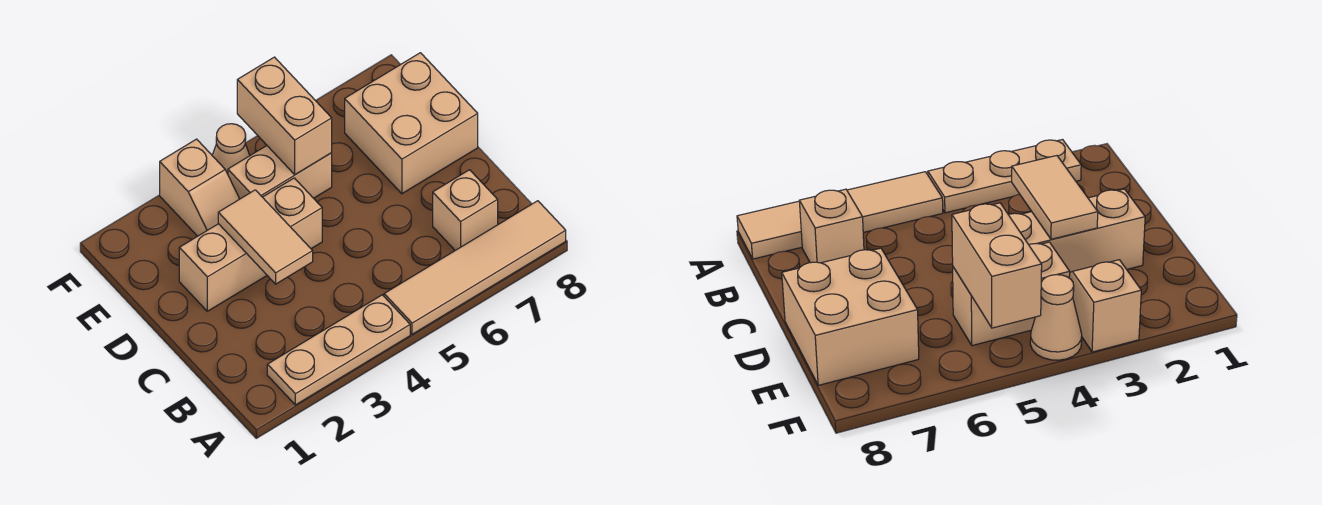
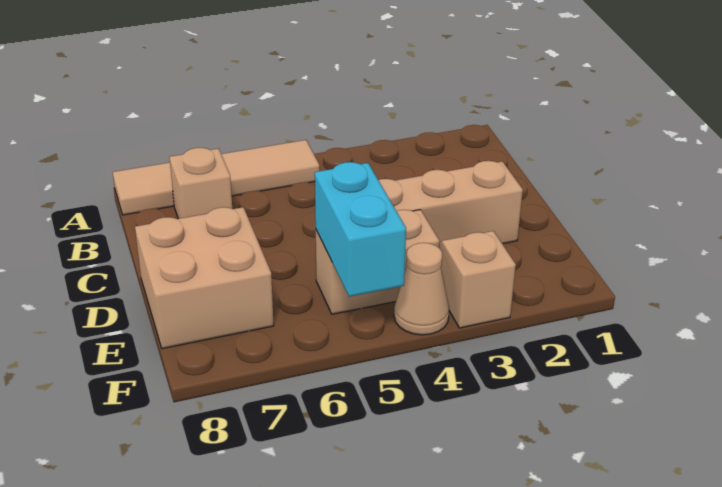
tan plate A2:A4 level 1 -> none
tan tile C3:D3 level 2 -> none
tan brick E5:F5 level 2 -> cyan brick E5:F5 level 2

